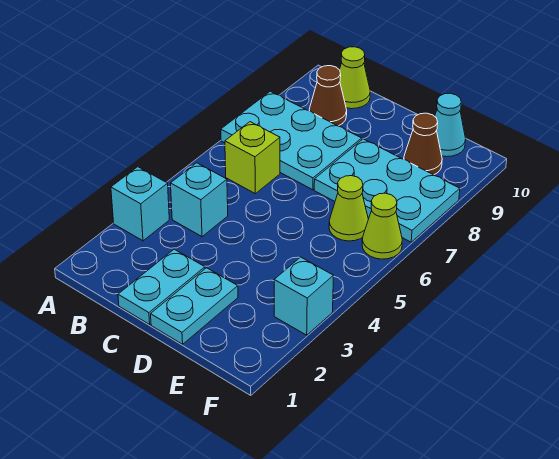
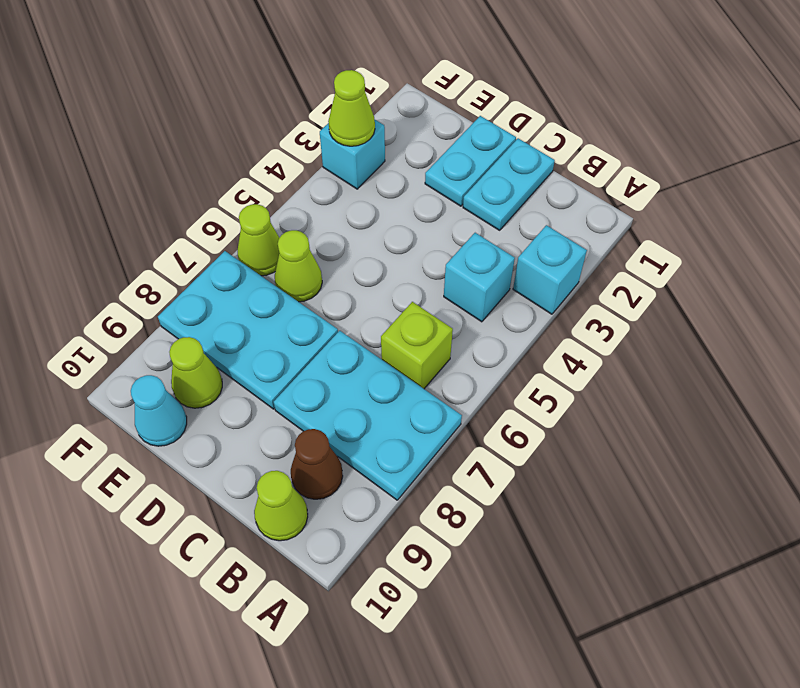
brown cone E9 level 1 -> lime cone E9 level 1
none -> lime cone F3 level 2

